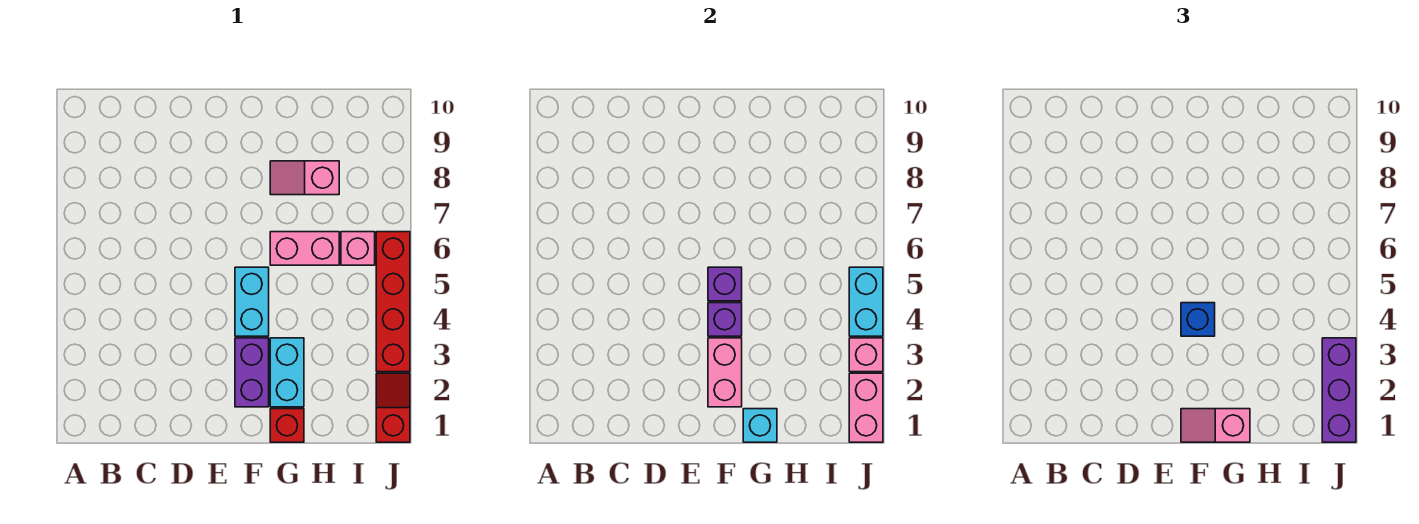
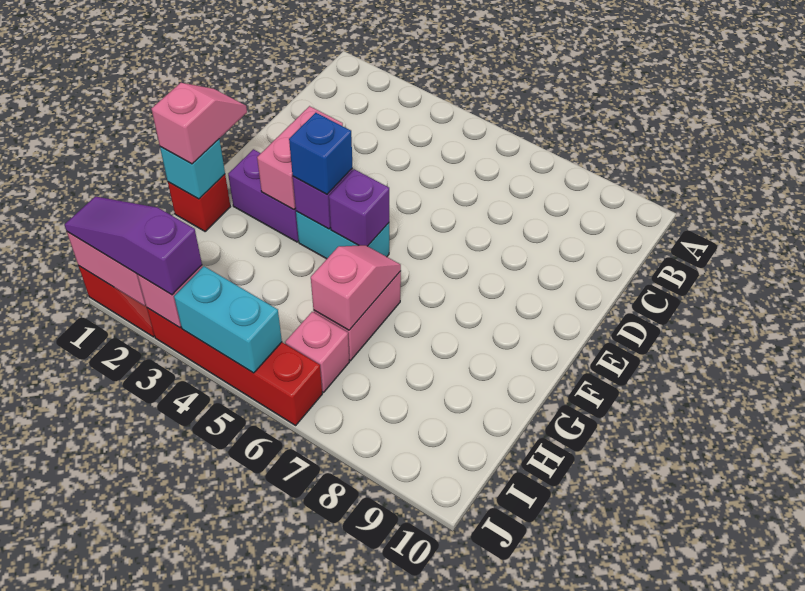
pink brick F2:F3 level 2 -> pink brick E3:F3 level 2
cyan brick G2:G3 level 1 -> none
pink slope G8:H8 level 1 top H -> pink slope G6:H6 level 2 top H
purple brick J1:J3 level 3 -> purple slope J1:J3 level 3 top 3

